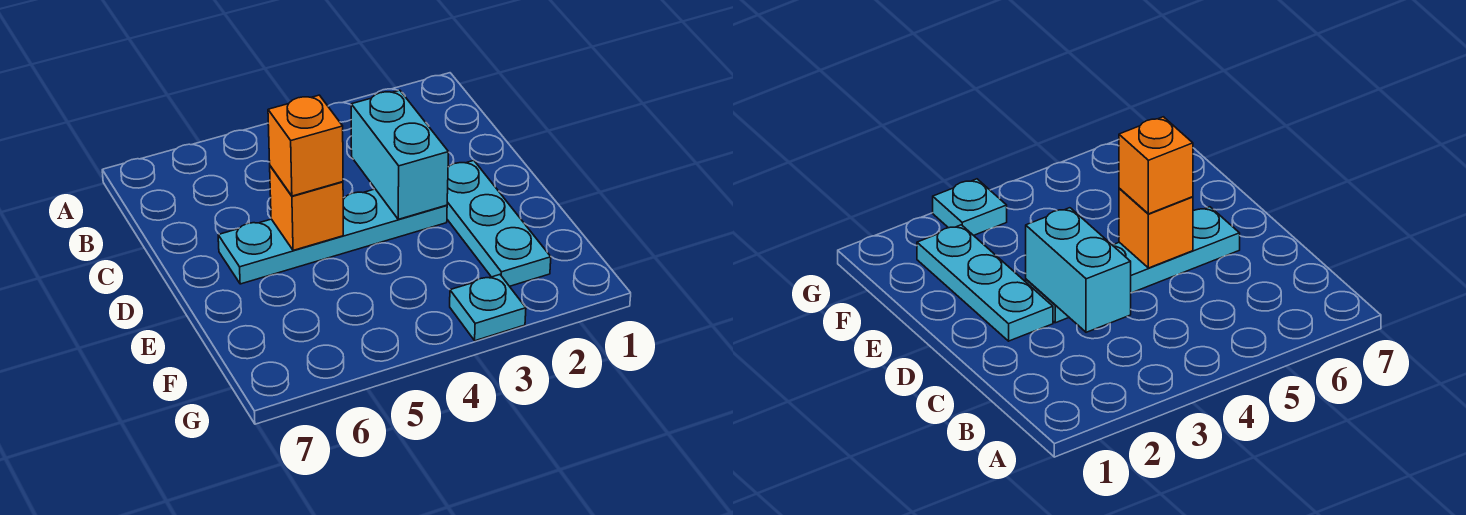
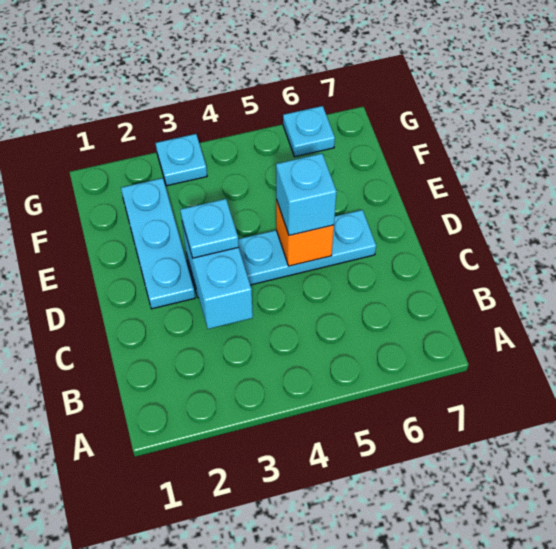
none -> cyan plate D3 level 3
orange brick D5 level 3 -> cyan brick D5 level 3
none -> cyan plate G6 level 1

